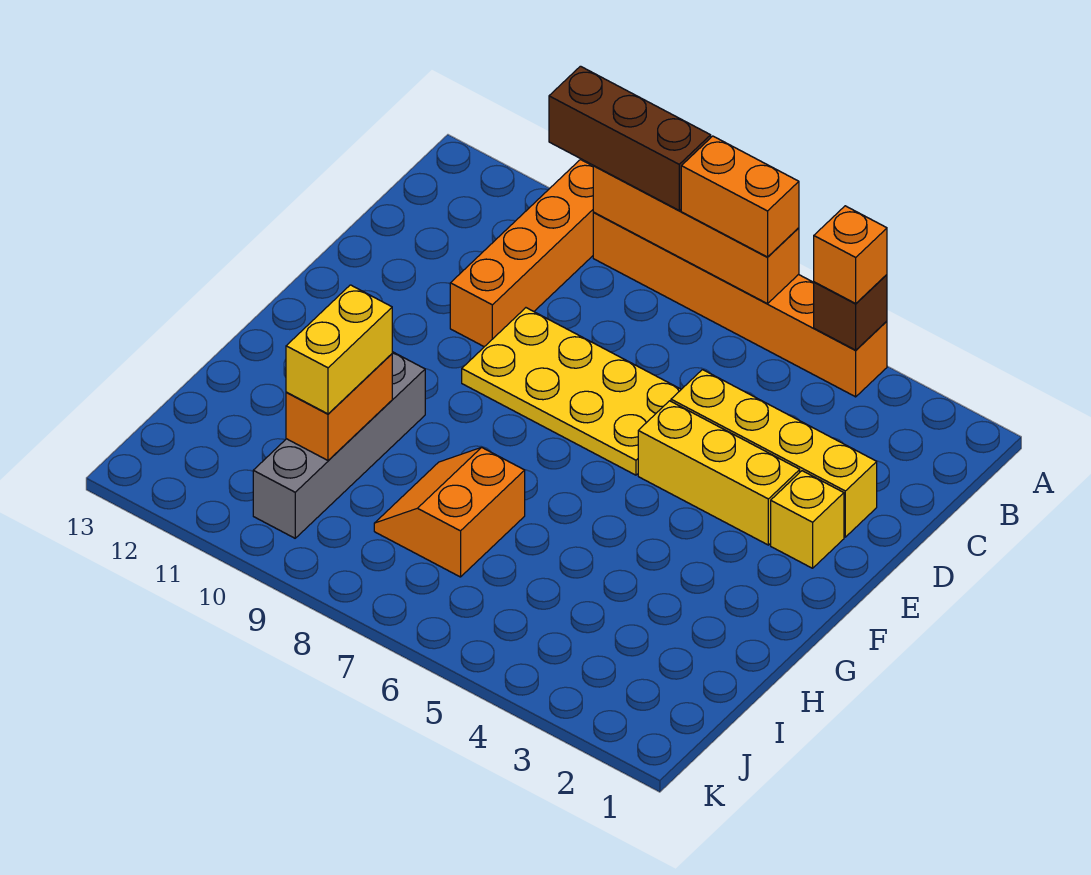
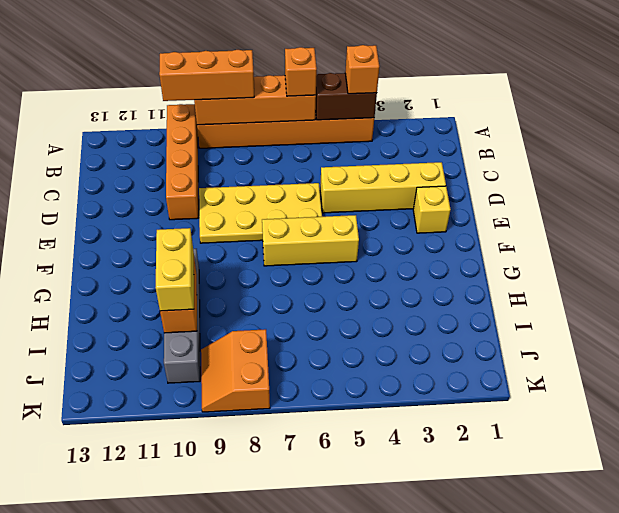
brown brick A4 level 2 -> brown brick A4:A5 level 2
orange brick A6:A7 level 3 -> orange brick A6 level 3
brown brick A8:A10 level 3 -> orange brick A8:A10 level 3
yellow brick E3:E5 level 1 -> yellow brick F5:F7 level 1
orange slope H7:I8 level 1 top 7 -> orange slope J8:K9 level 1 top 8

